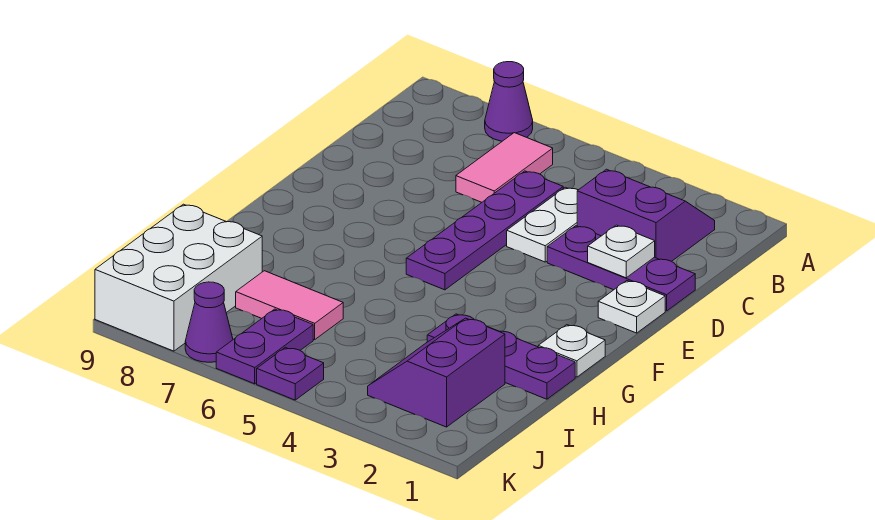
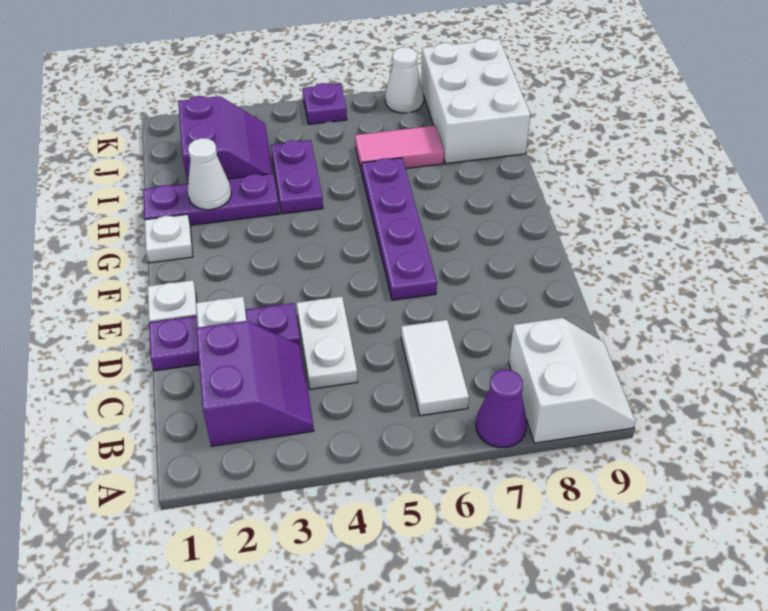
none -> white slope A8:B9 level 1 top 8
purple slope B2:C3 level 1 top C -> purple slope B2:C3 level 1 top 2
pink tile B6:C6 level 1 -> white tile B6:C6 level 1
purple plate C5:F5 level 1 -> purple plate E6:H6 level 1
none -> white cone H2 level 2
purple plate J6:K6 level 1 -> purple plate H4:I4 level 1
purple cone K7 level 1 -> white cone K7 level 1

